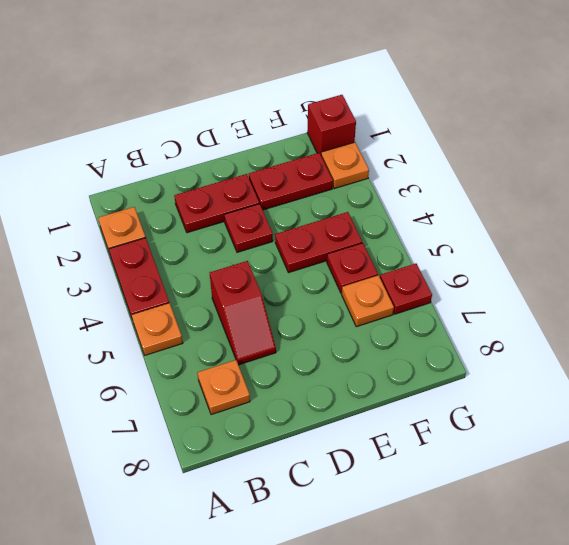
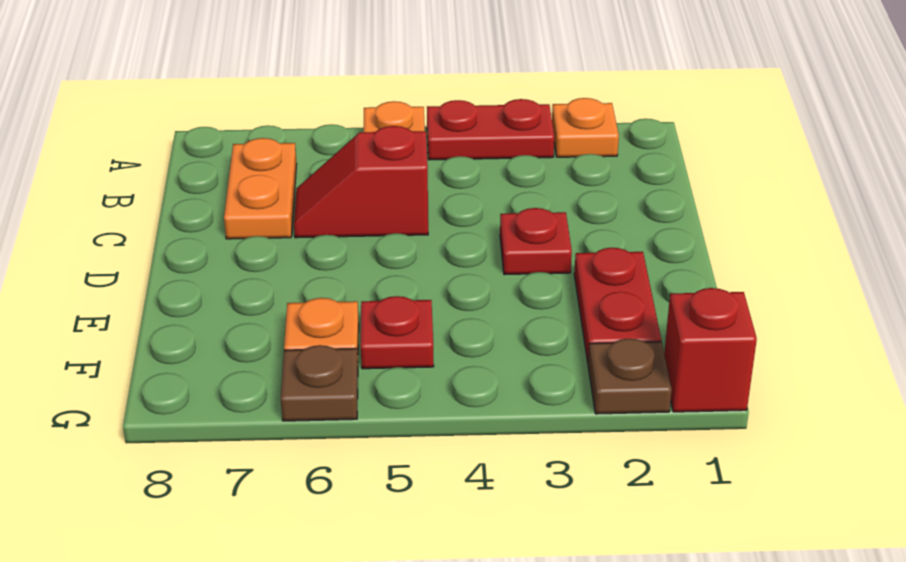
orange plate B7 level 1 -> orange plate B7:C7 level 1
red plate C2:D2 level 1 -> none
red plate E4:F4 level 1 -> none
orange plate G2 level 1 -> brown plate G2 level 1
red plate G6 level 1 -> brown plate G6 level 1

